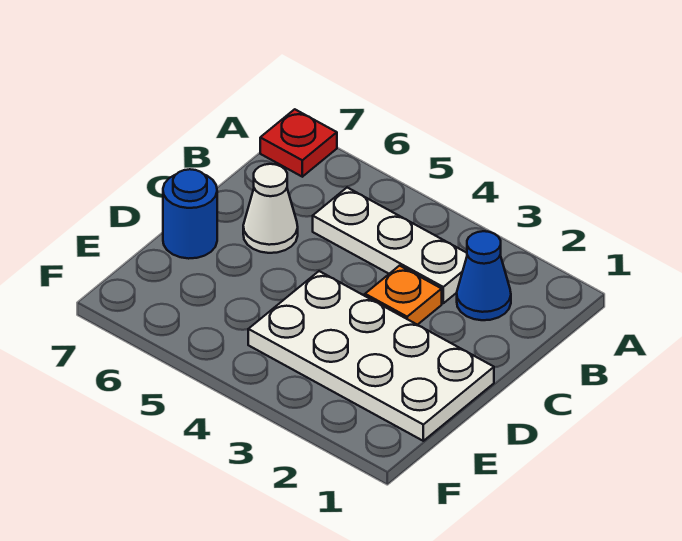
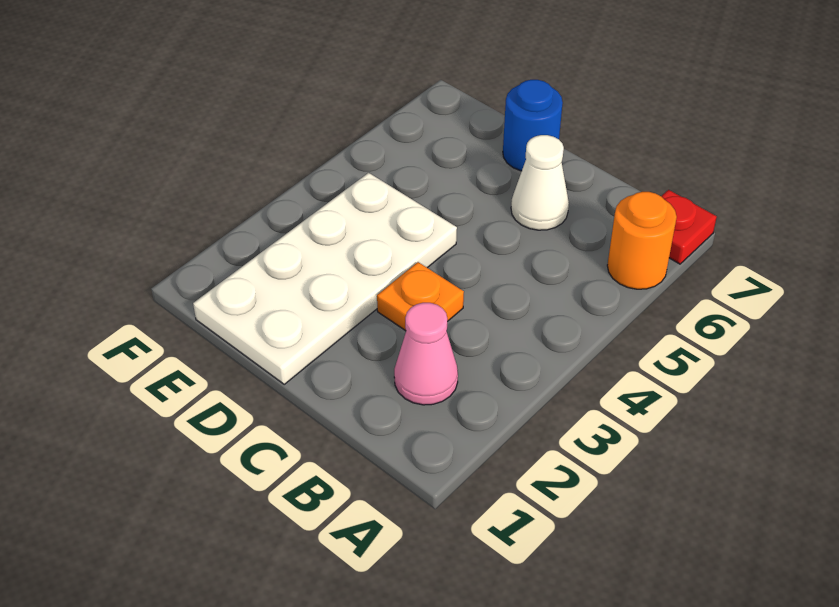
none -> orange round brick A6 level 1
blue cone B2 level 1 -> pink cone B2 level 1
white plate B3:B5 level 1 -> none

